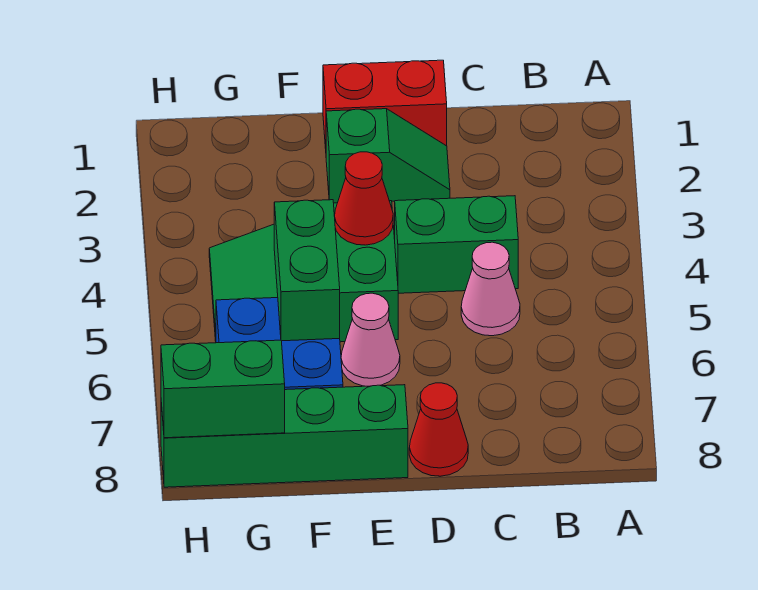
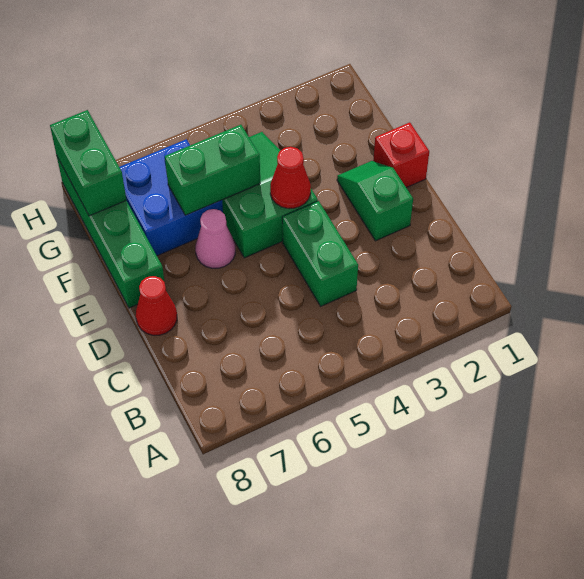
pink cone C5 level 1 -> none
red brick D1:E1 level 1 -> red brick E1 level 1
green slope D2:E2 level 1 top E -> green slope D2:E2 level 1 top D

